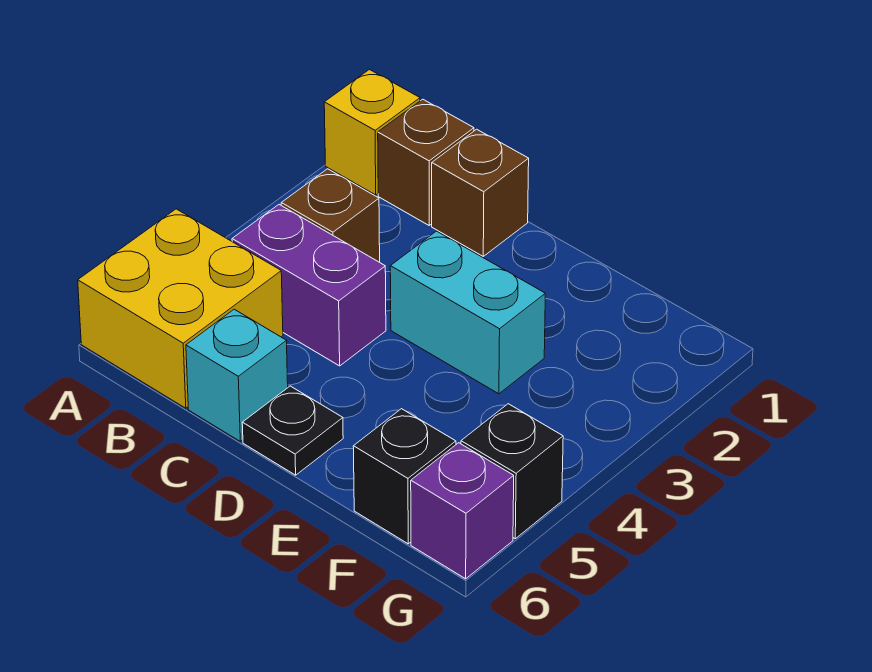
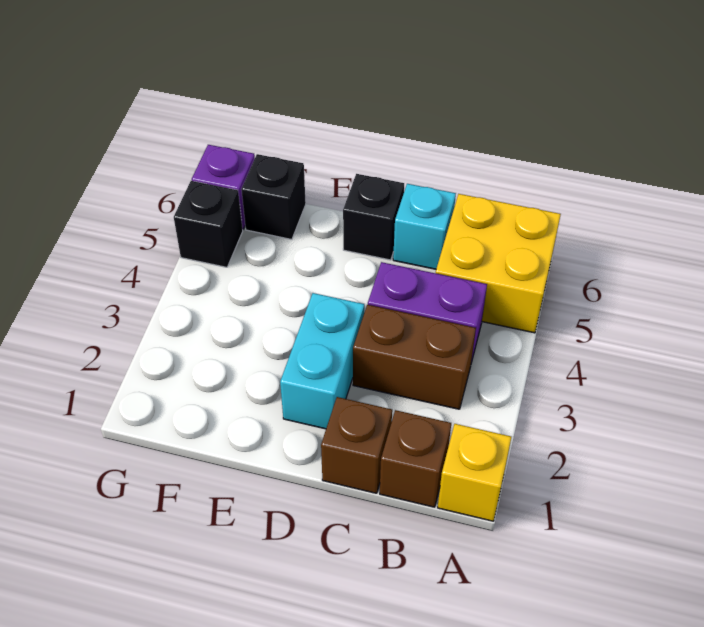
brown brick B3 level 1 -> brown brick B3:C3 level 1
cyan brick D3:E3 level 1 -> cyan brick D2:D3 level 1
black plate D6 level 1 -> black brick D6 level 1

